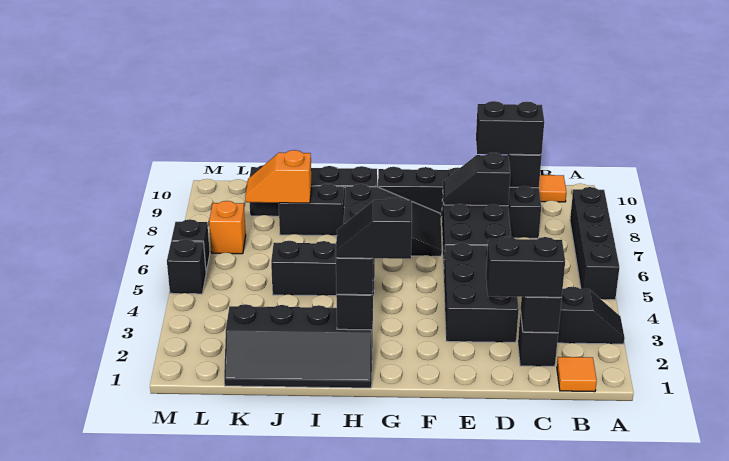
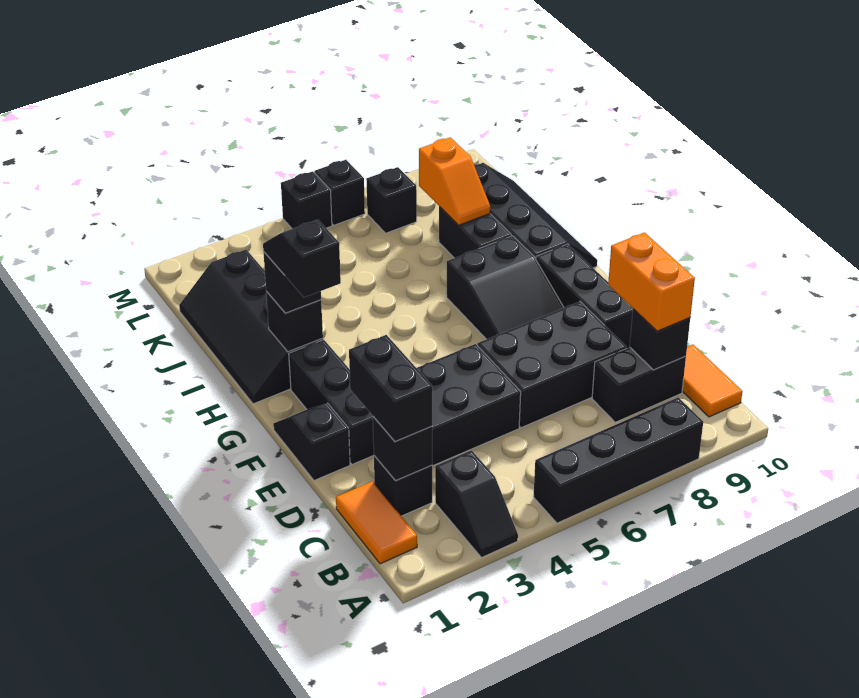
orange tile B1 level 1 -> orange tile B1:C1 level 1
black brick C9:D9 level 3 -> orange brick C9:D9 level 3
black slope D8:E8 level 2 top D -> black slope E1:F1 level 1 top E
black brick H5:J5 level 1 -> black brick E2:G2 level 1
orange slope J8:K8 level 2 top J -> orange slope J8:K8 level 2 top K
orange brick L7 level 1 -> black brick L7 level 1

